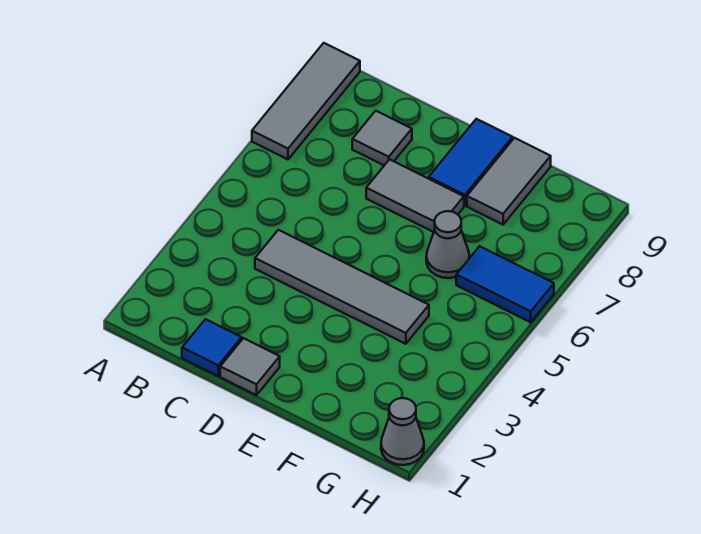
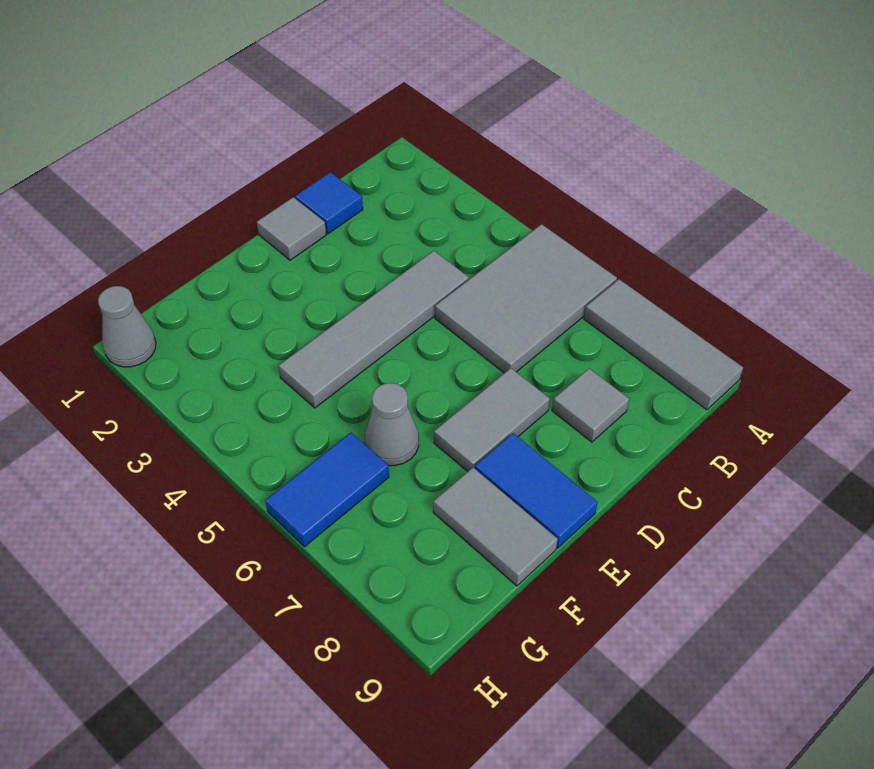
none -> grey tile A5:C6 level 1

